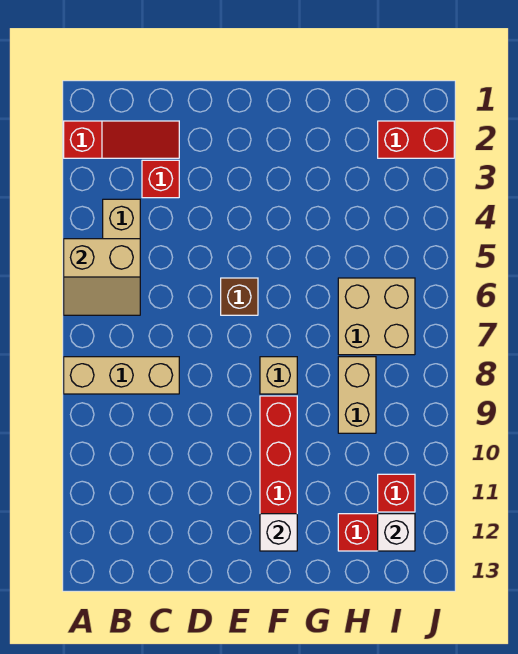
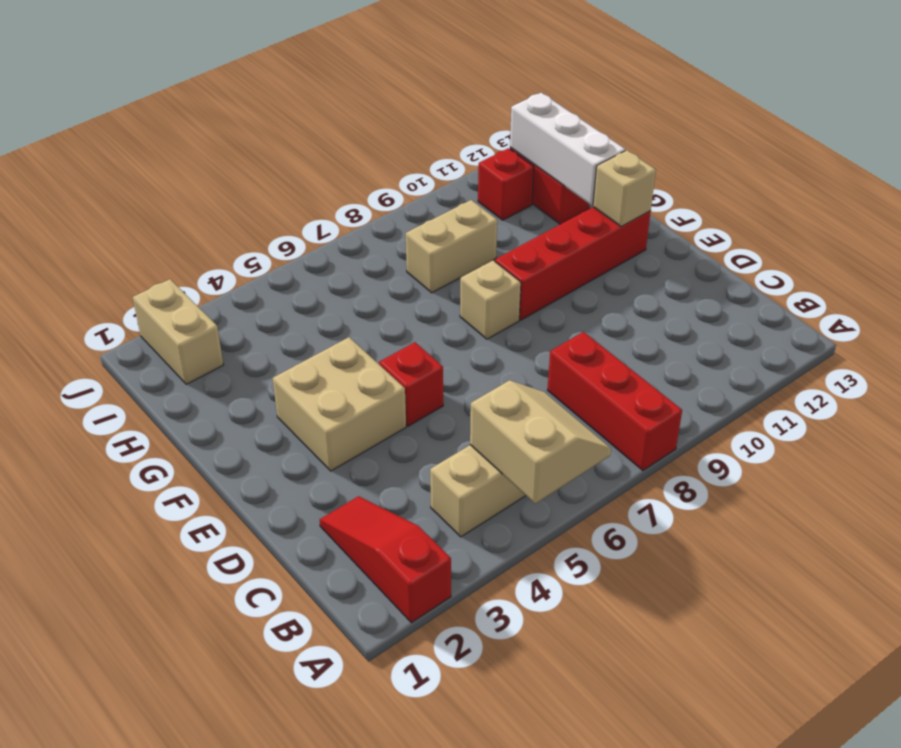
tan brick A8:C8 level 1 -> red brick A8:C8 level 1
red brick C3 level 1 -> red brick E5 level 1
brown brick E6 level 1 -> none
white brick F12 level 2 -> tan brick F12 level 2
tan brick H6:I7 level 1 -> tan brick E3:F4 level 1
red brick I2:J2 level 1 -> tan brick I2:J2 level 1
white brick I12 level 2 -> white brick G12:I12 level 2

